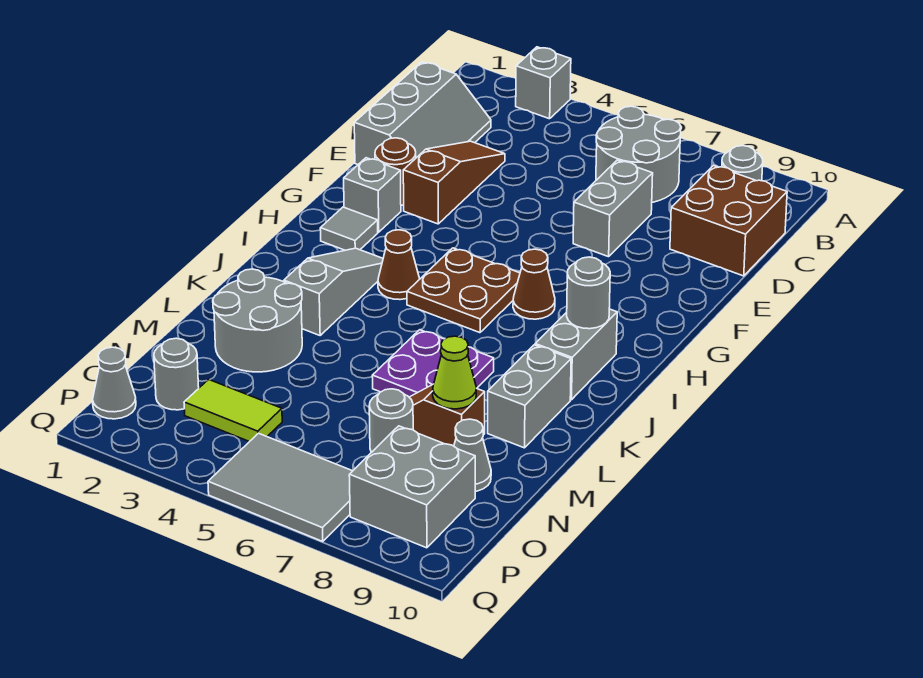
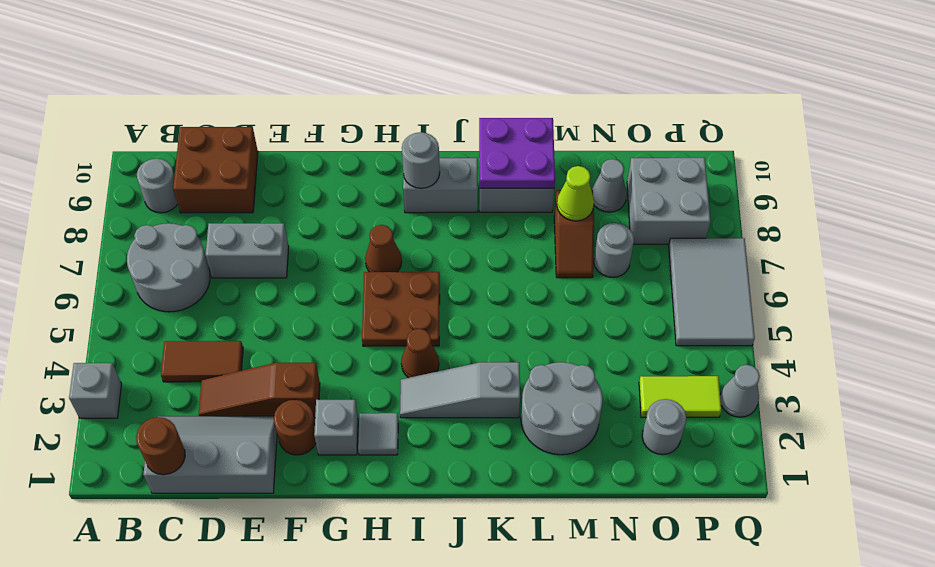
none -> brown round brick C1 level 2
none -> brown tile C4:D4 level 1
purple plate K6:L7 level 1 -> purple plate K9:L10 level 2
lime tile O3:O4 level 1 -> lime tile O3:P3 level 1
grey cone P1 level 1 -> grey cone Q3 level 1

